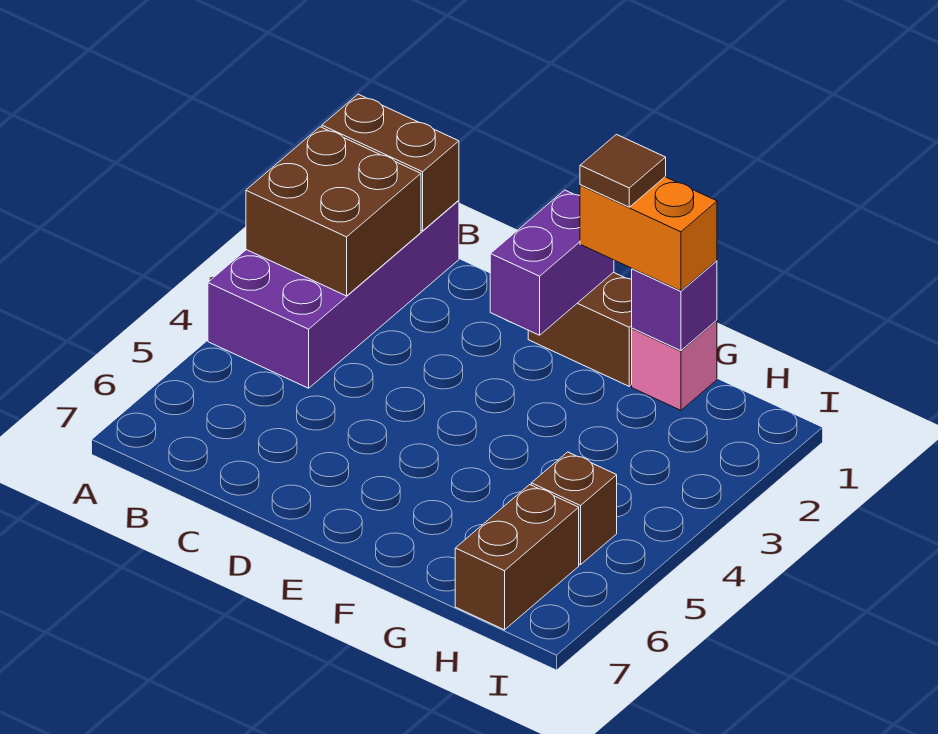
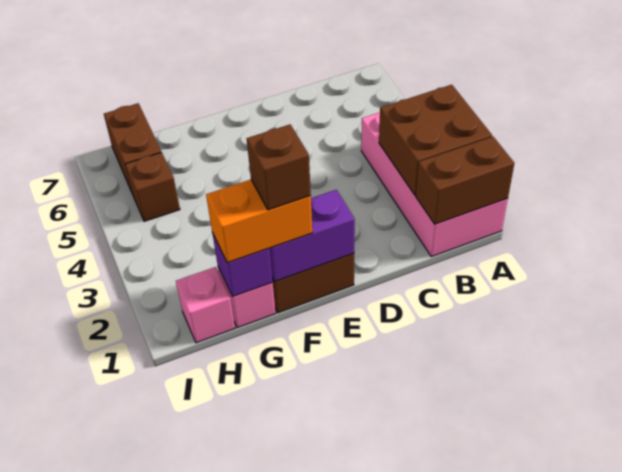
purple brick A1:B4 level 1 -> pink brick A1:B4 level 1
purple brick E1:E2 level 2 -> purple brick E1:F1 level 2
brown tile F1 level 4 -> brown brick F1 level 4
none -> pink brick H1 level 1

